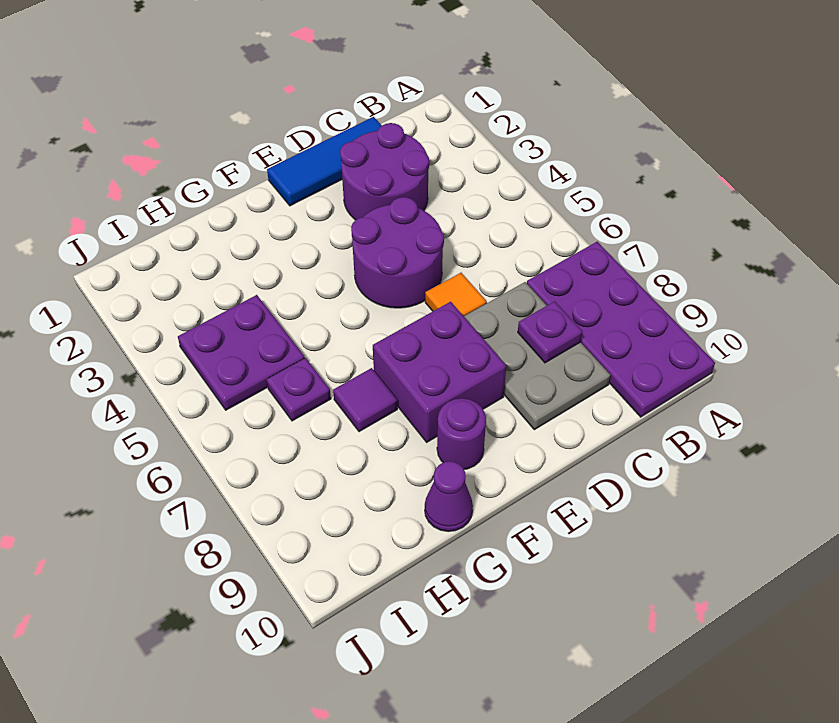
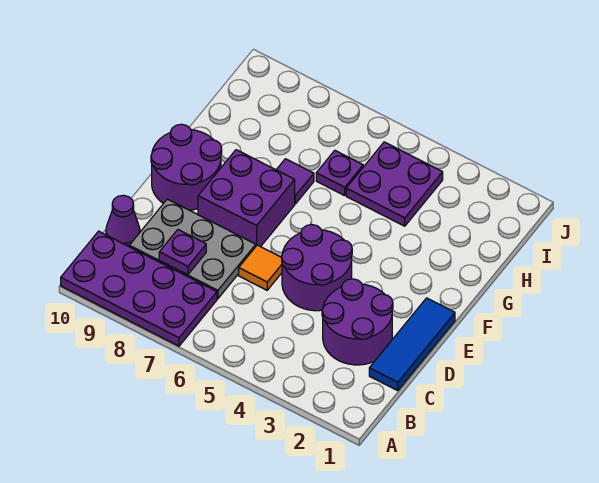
purple round brick F9 level 1 -> purple round brick E9:F10 level 1
purple cone G10 level 1 -> purple cone C10 level 1

